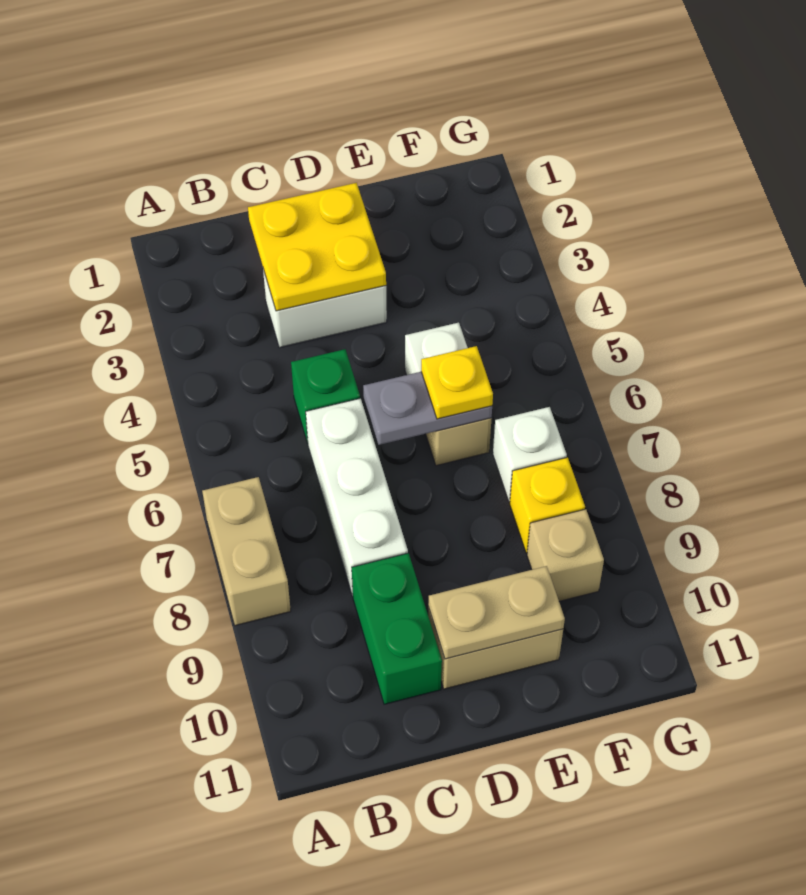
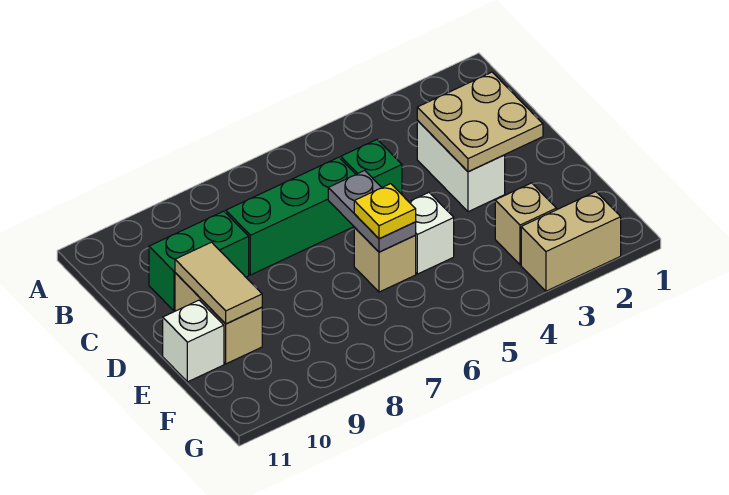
tan brick A7:A8 level 1 -> tan brick G2:G3 level 1
yellow plate C2:D3 level 2 -> tan plate C2:D3 level 2
white brick C6:C8 level 1 -> green brick C6:C8 level 1
tan plate D10:E10 level 2 -> tan tile D10:E10 level 2
white brick F7 level 1 -> white brick E11 level 1
yellow brick F8 level 1 -> none
tan brick F9 level 1 -> tan brick F3 level 1

